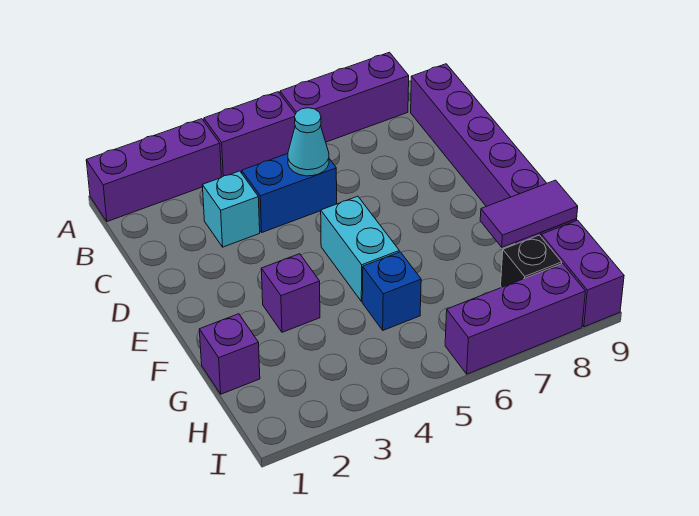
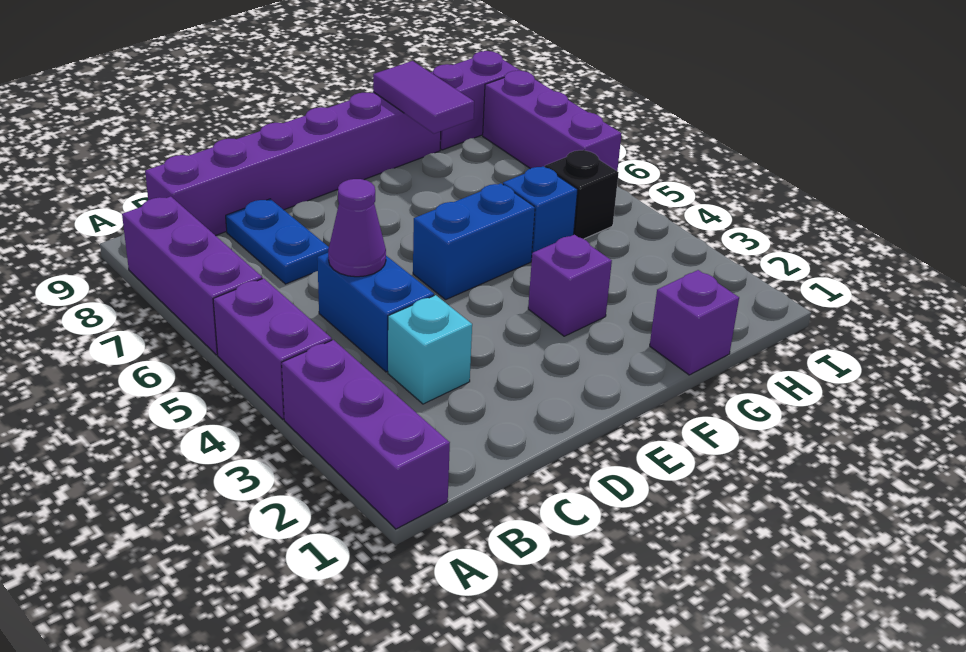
cyan cone C5 level 2 -> purple cone C5 level 2
none -> blue plate C7:C8 level 1
cyan brick E5:F5 level 1 -> blue brick E5:F5 level 1
black brick H8 level 1 -> black brick H5 level 1

